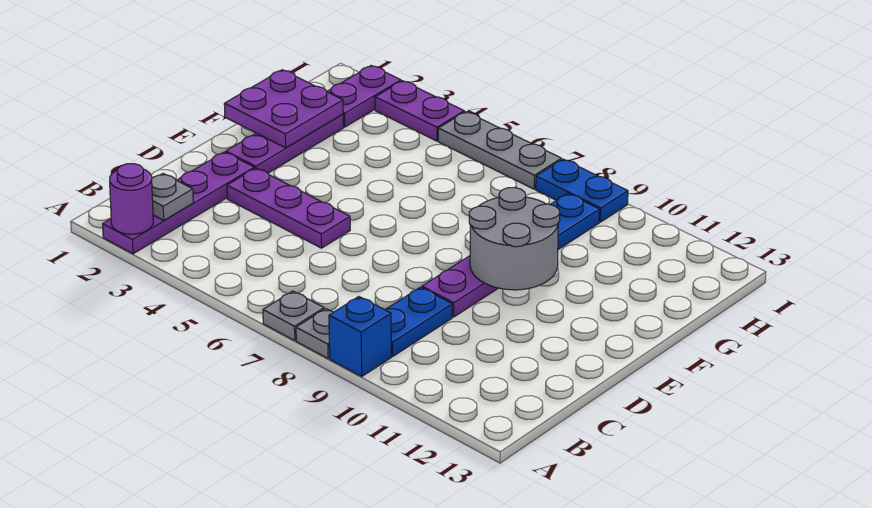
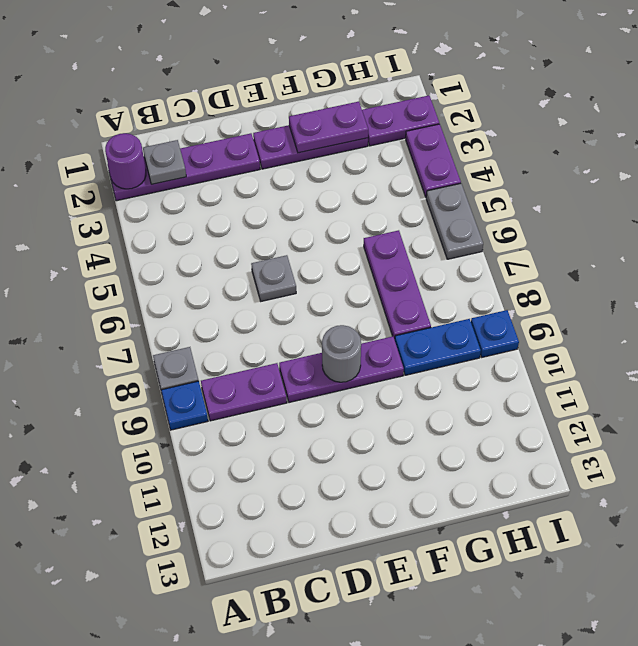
grey plate A7 level 1 -> grey plate D6 level 1
blue brick A9 level 1 -> blue plate A9 level 1
blue plate B9:C9 level 1 -> purple plate B9:C9 level 1
purple plate D3:D5 level 1 -> purple plate G6:G8 level 1
grey round brick E9:F10 level 2 -> grey round brick E9 level 2
purple plate F1:G2 level 2 -> purple plate F2:G2 level 2
grey plate I5:I7 level 1 -> grey plate I5:I6 level 1
blue plate I8:I9 level 1 -> blue plate I9 level 1

